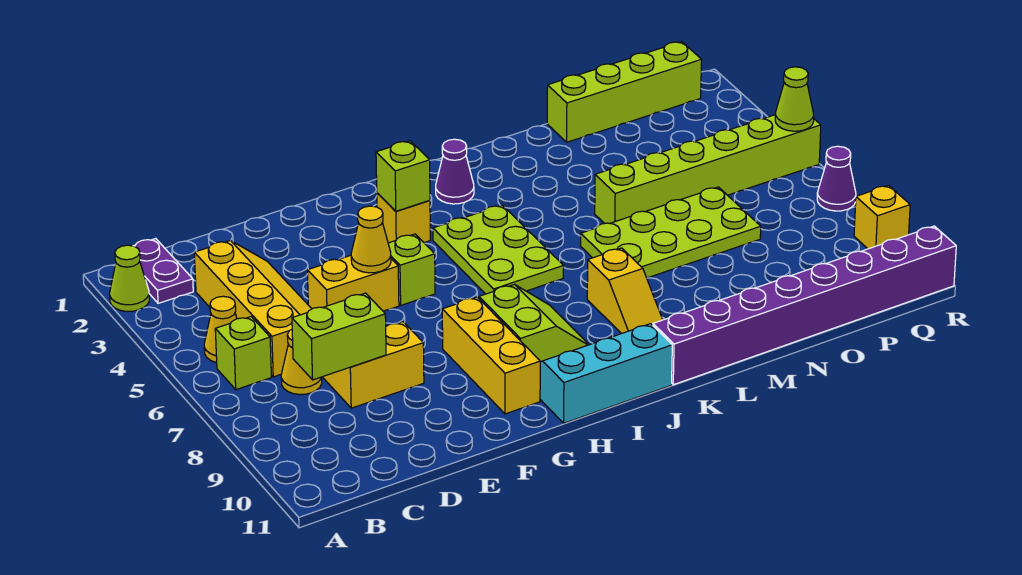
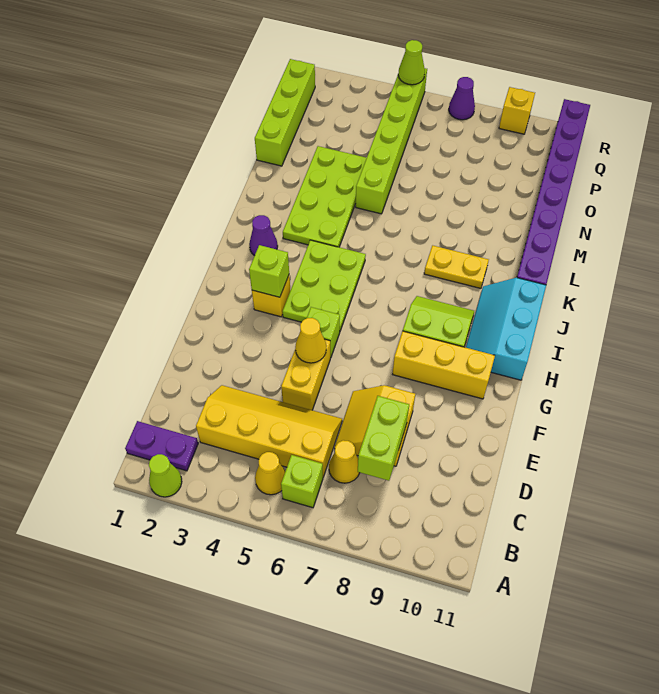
lime plate I4:J6 level 1 -> lime plate H4:J5 level 1
yellow slope K8:K9 level 1 top 8 -> yellow plate K8:K9 level 1
lime plate L6:O7 level 1 -> lime plate K3:N4 level 1

